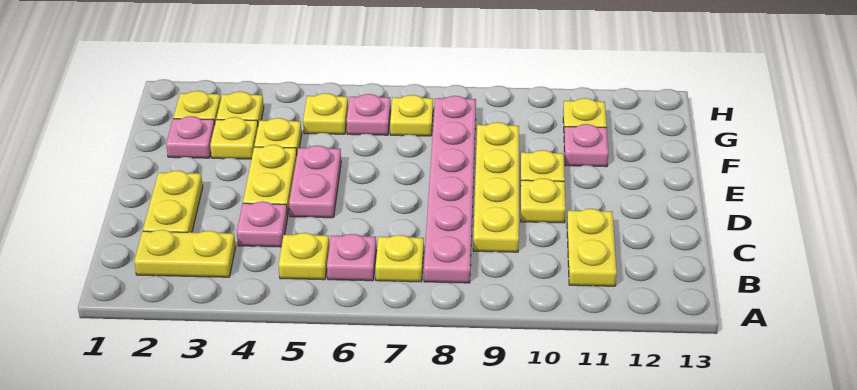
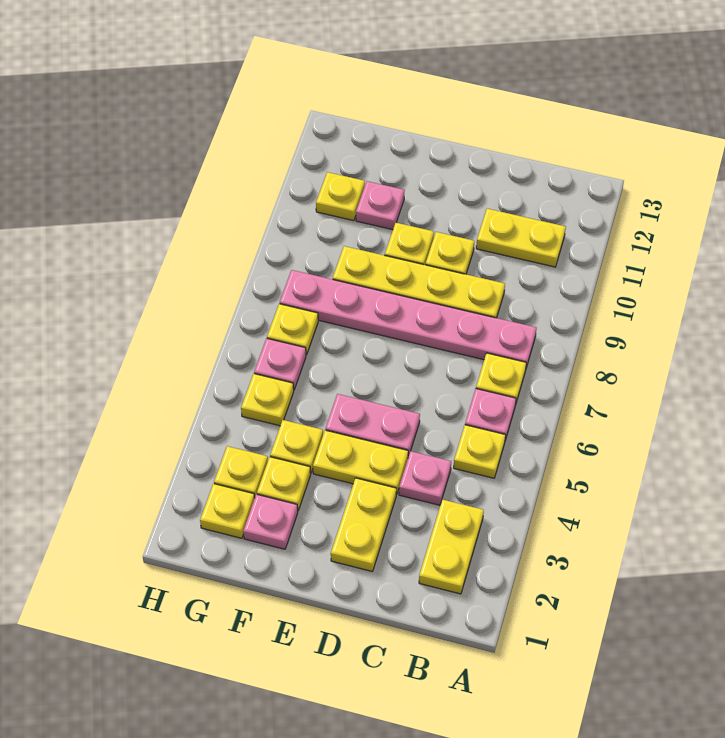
yellow plate C2:D2 level 1 -> yellow plate D2:D3 level 1

